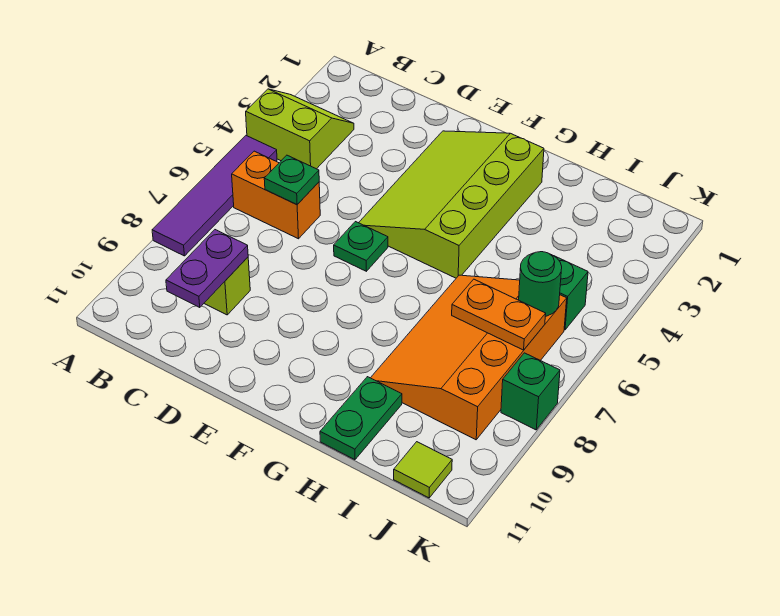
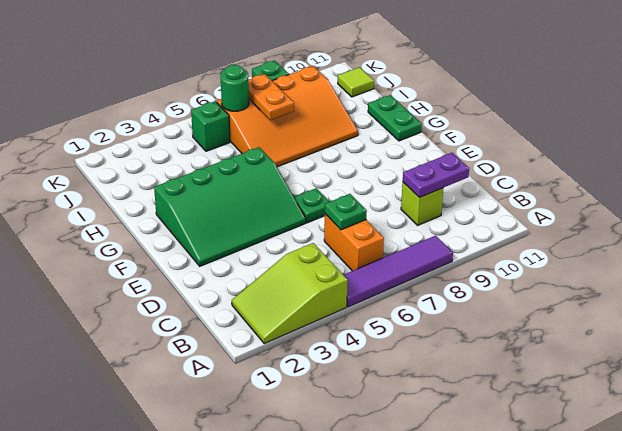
lime slope A3:B4 level 1 top 4 -> lime slope A2:B4 level 1 top 4
lime slope E2:G5 level 1 top G -> green slope E2:G5 level 1 top G
green plate H10:H11 level 1 -> green plate G11:H11 level 1

